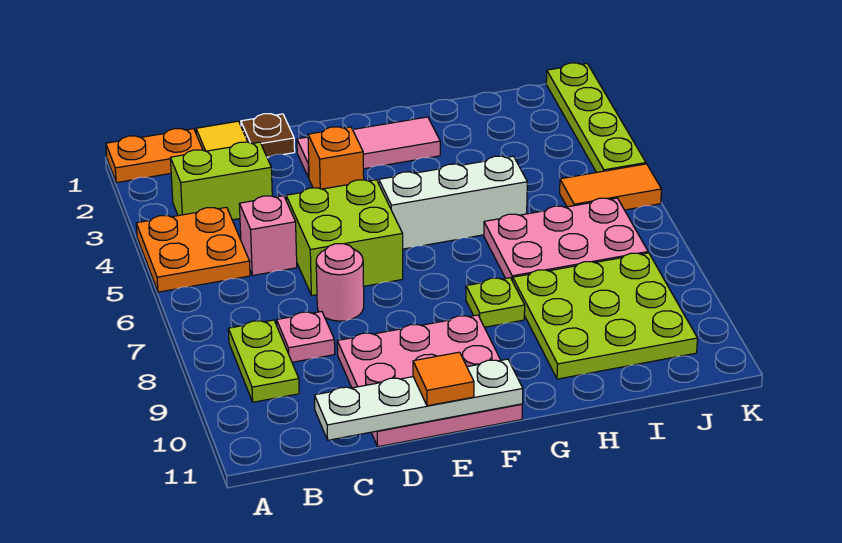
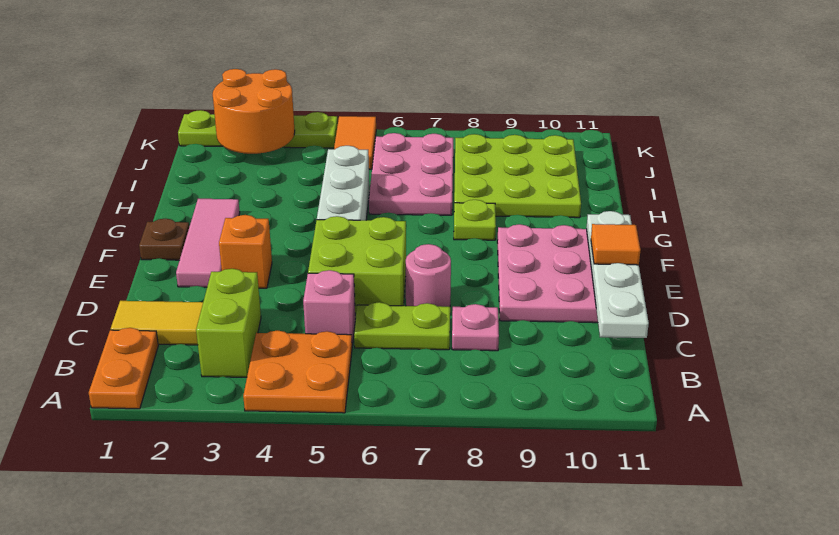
lime plate B8:B9 level 1 -> lime plate C6:C7 level 1
brown plate D1 level 1 -> brown plate F1 level 1
none -> orange round brick J2:K3 level 2

